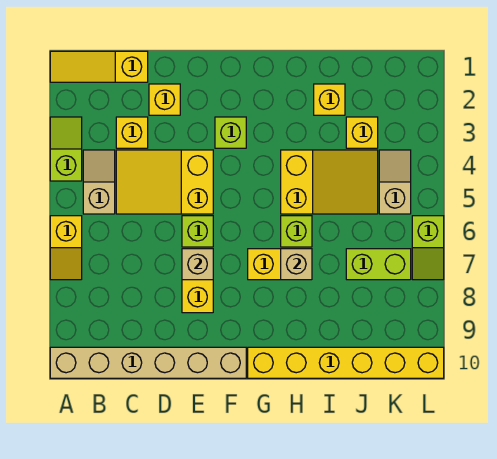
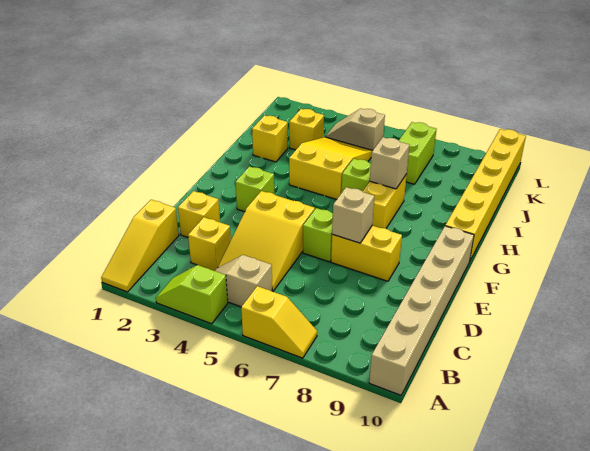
lime slope L6:L7 level 1 top 6 -> none

